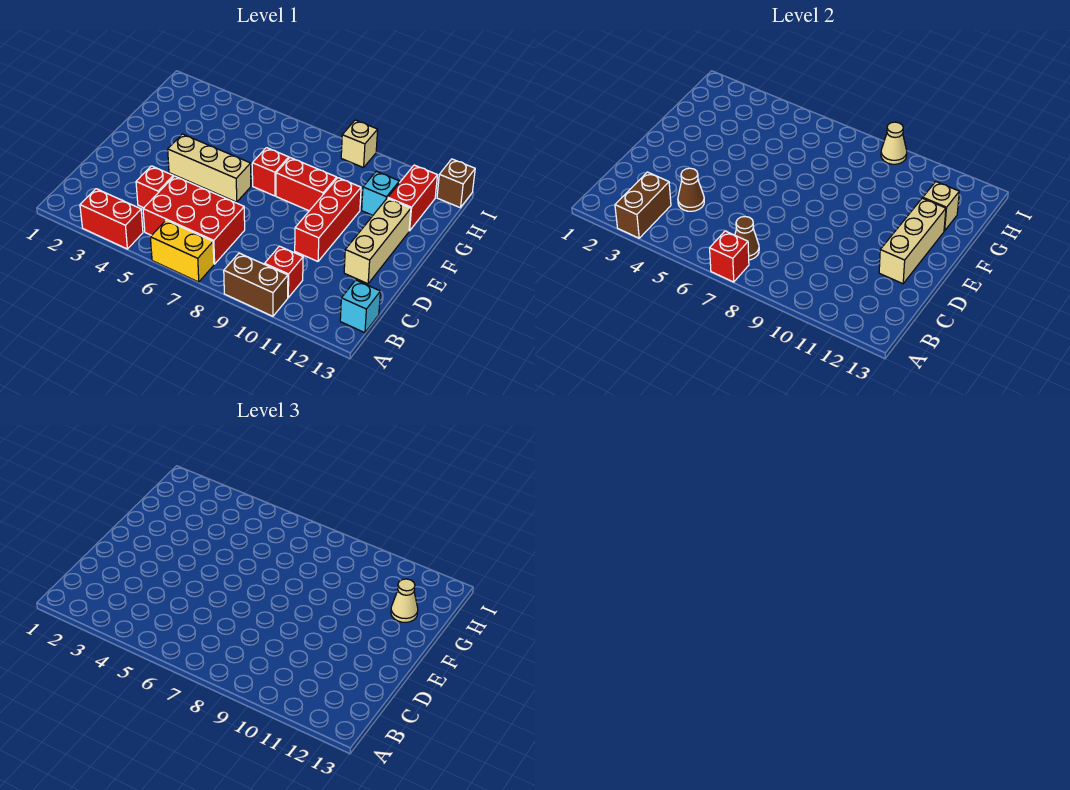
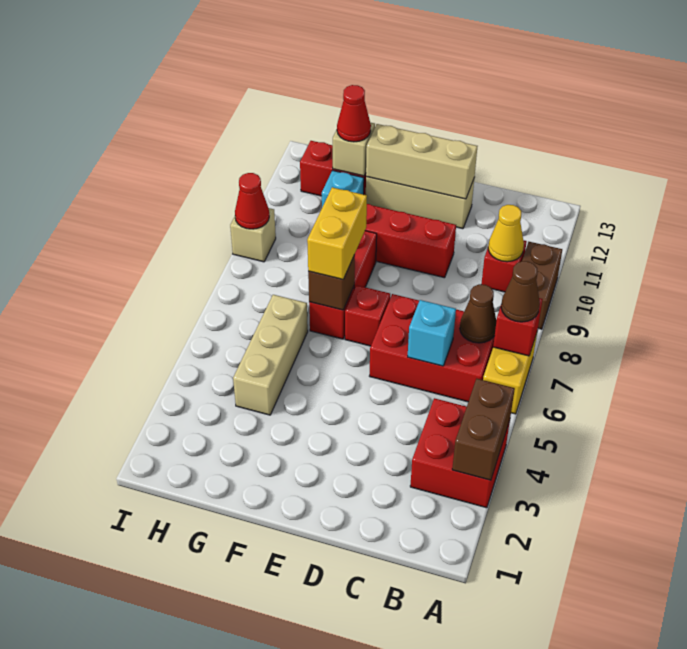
red brick A3:A4 level 1 -> red brick A3:B4 level 1
brown brick A3:B3 level 2 -> brown brick A3:A4 level 2
red brick B5:C7 level 1 -> red brick B6:D7 level 1
none -> yellow cone B10 level 2
cyan brick B13 level 1 -> cyan brick C6 level 2
red brick C4 level 1 -> red brick E7 level 1
brown cone C4 level 2 -> brown cone A7 level 3
tan brick E4:E6 level 1 -> tan brick G4:G6 level 1
none -> yellow brick F7:F8 level 3
tan cone G12 level 3 -> red cone G12 level 3
tan cone I9 level 2 -> red cone I9 level 2
brown brick I13 level 1 -> brown brick F7 level 2

